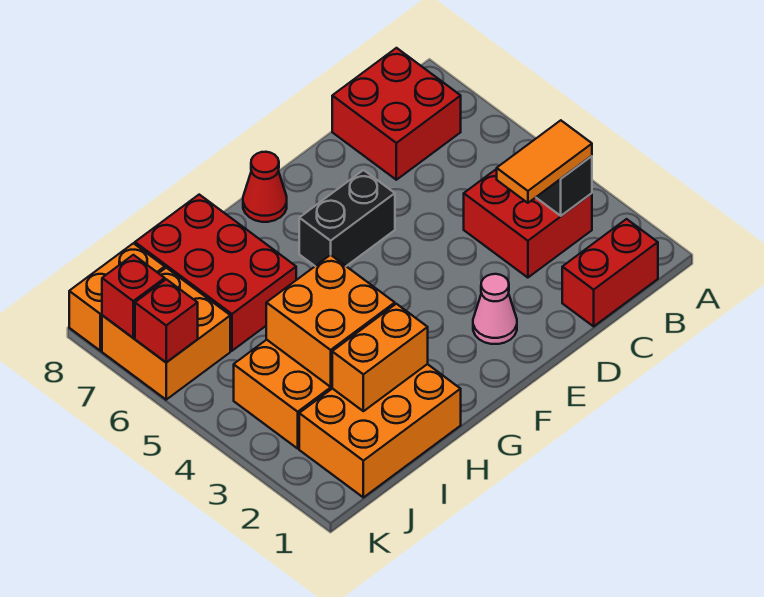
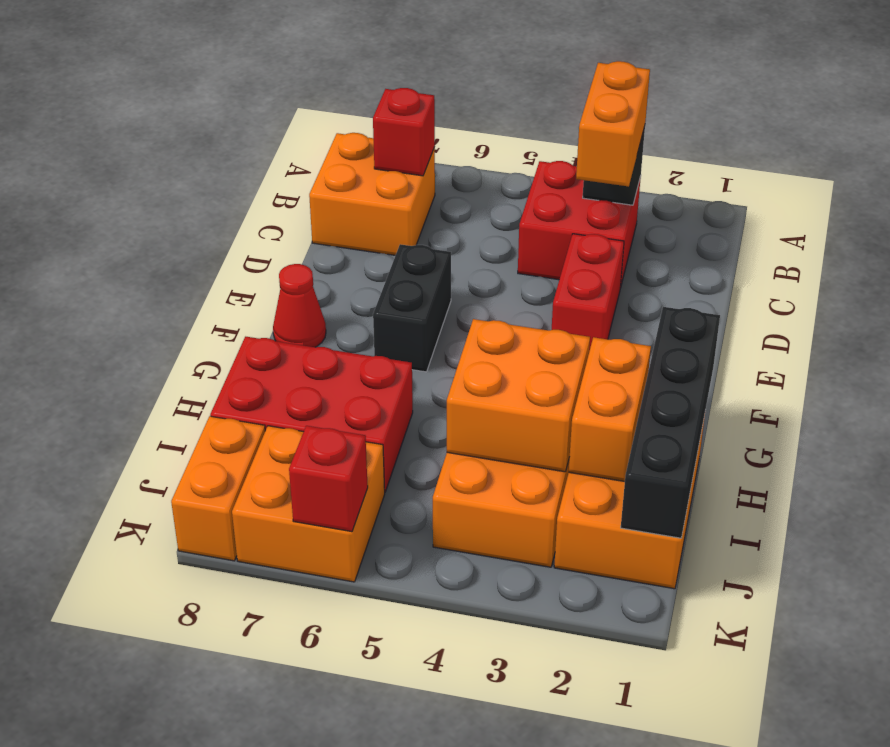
red brick B1:C1 level 1 -> red brick D3:E3 level 1
orange tile B3:C3 level 3 -> orange brick B3:C3 level 3
red brick B7:C8 level 1 -> orange brick B7:C8 level 1
pink cone E2 level 1 -> none
none -> black brick G1:J1 level 2
red brick K7 level 2 -> red brick B7 level 2

